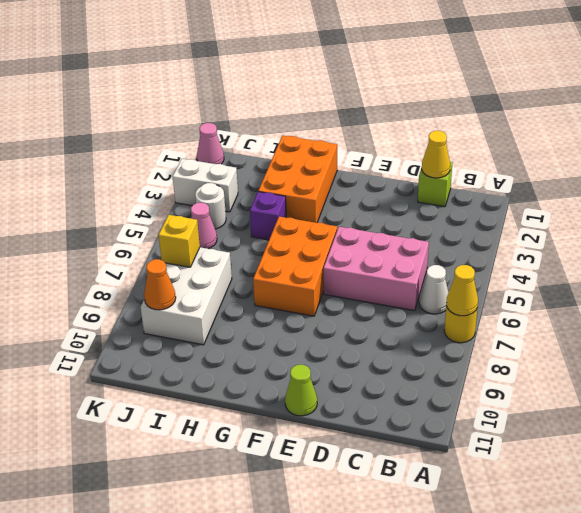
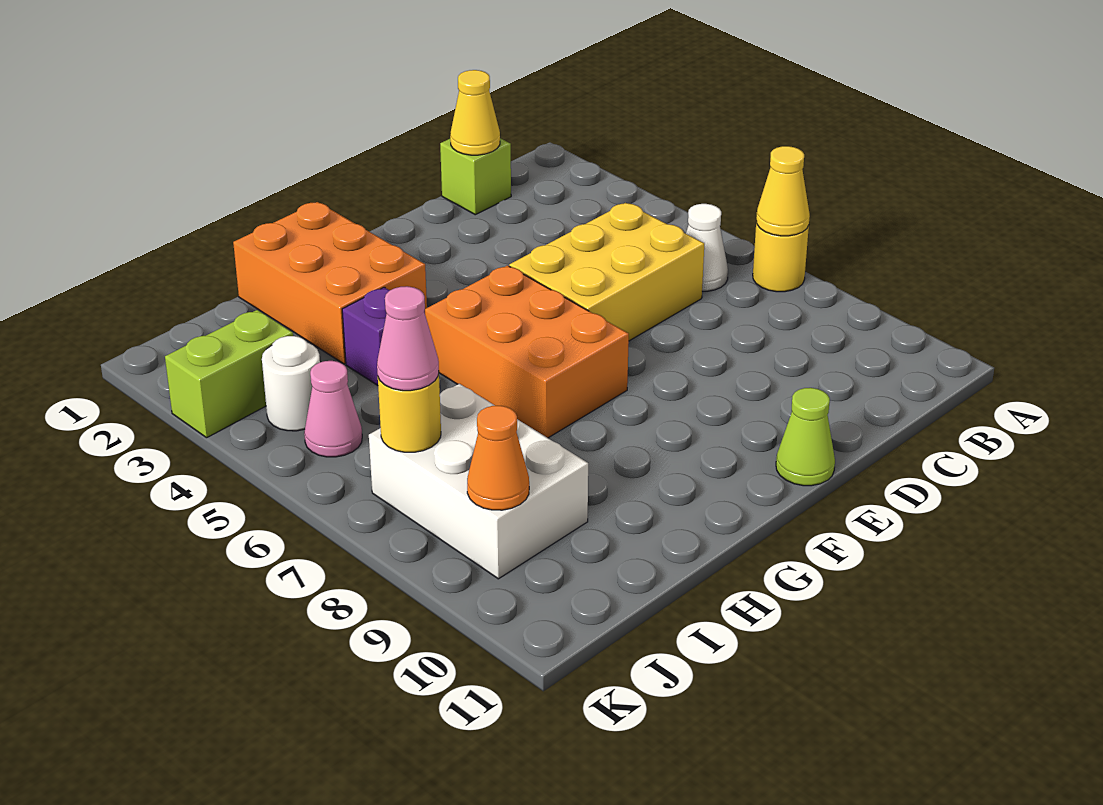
pink brick C5:E6 level 1 -> yellow brick C5:E6 level 1
white brick J3:K3 level 1 -> lime brick J3:K3 level 1
yellow brick J7 level 2 -> yellow round brick J7 level 2
pink cone K1 level 1 -> pink cone J7 level 3

